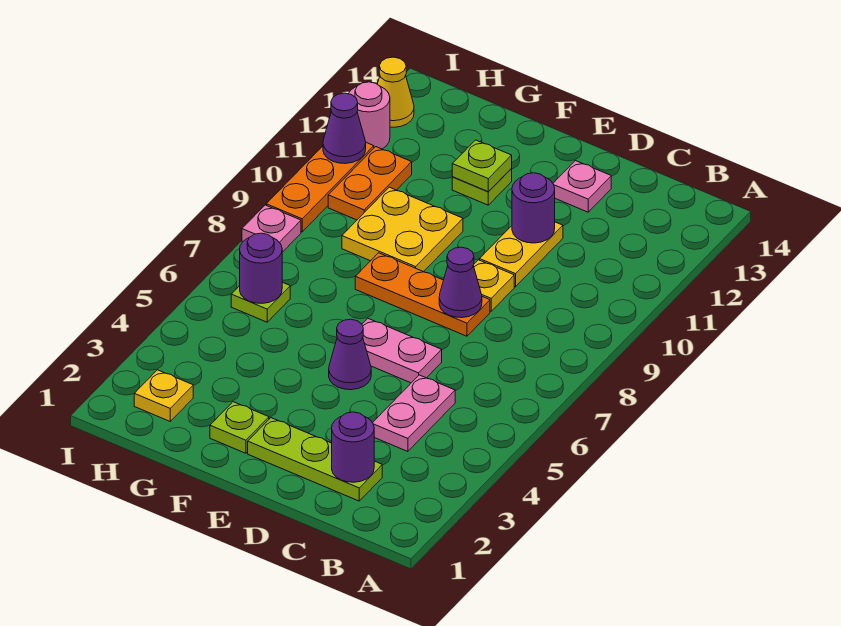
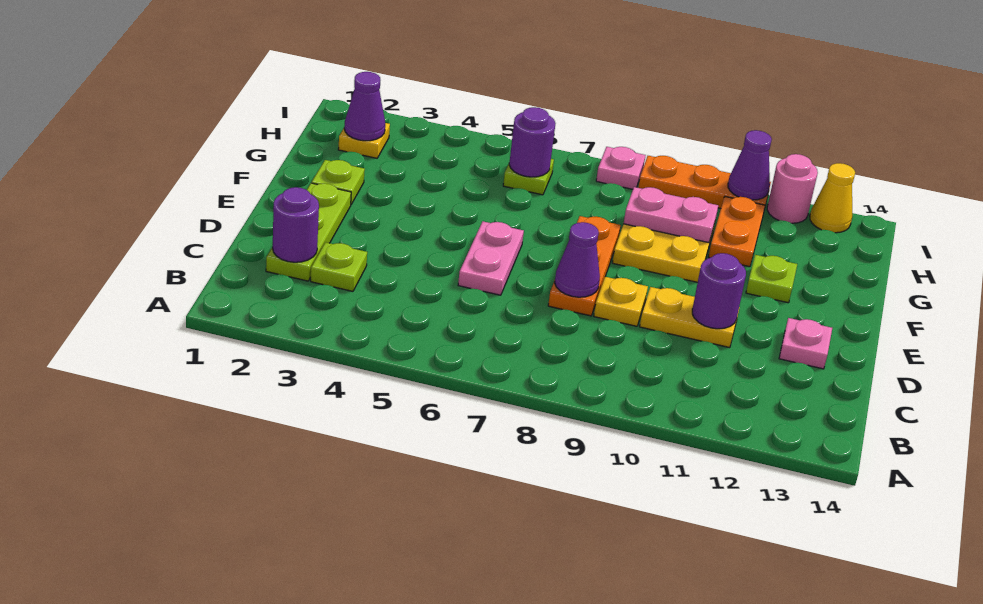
pink plate C4:C5 level 1 -> pink plate G9:G10 level 2
purple cone E5 level 1 -> purple cone H2 level 2
lime plate F12 level 2 -> lime plate C3 level 1
orange plate H10:H11 level 1 -> orange plate G11:H11 level 1

